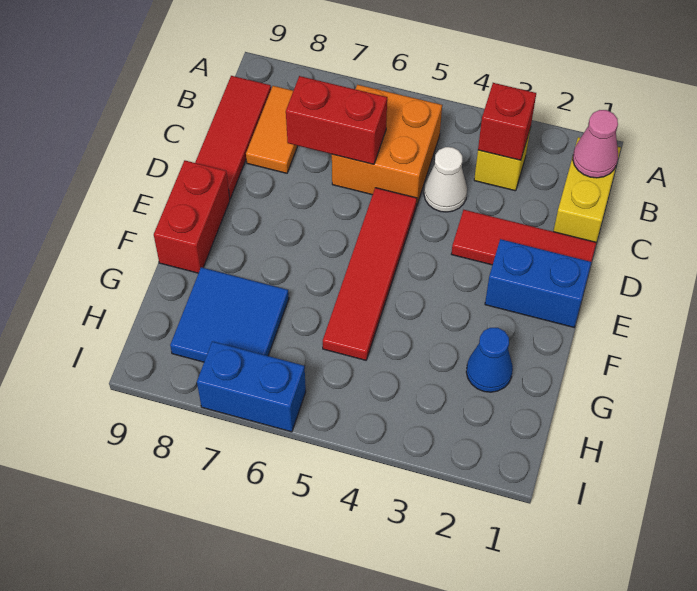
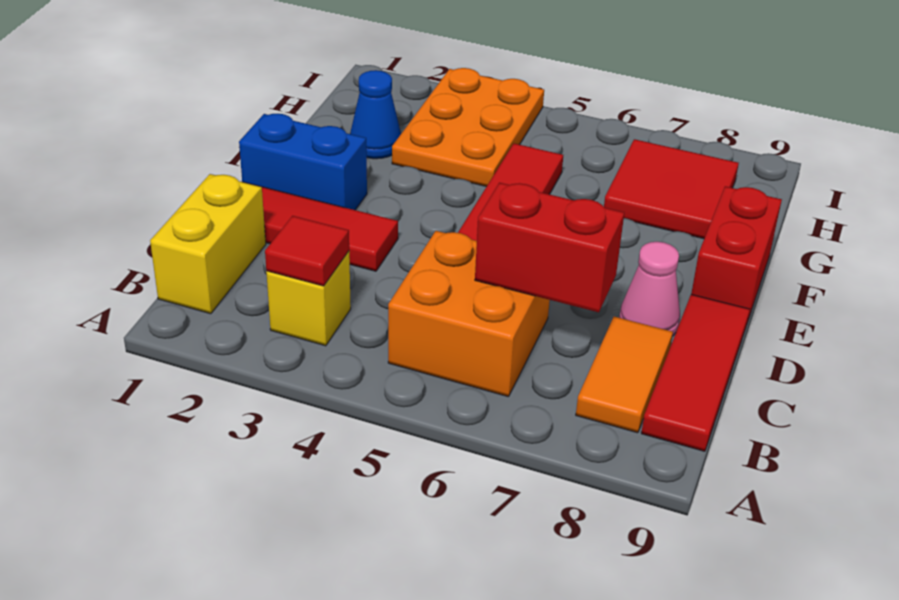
pink cone B1 level 2 -> pink cone D8 level 1
red brick B3 level 2 -> red tile B3 level 2
white cone C4 level 1 -> none
none -> orange plate G3:I4 level 1
blue tile G7:H8 level 1 -> red tile G7:H8 level 1
blue brick I6:I7 level 1 -> none

